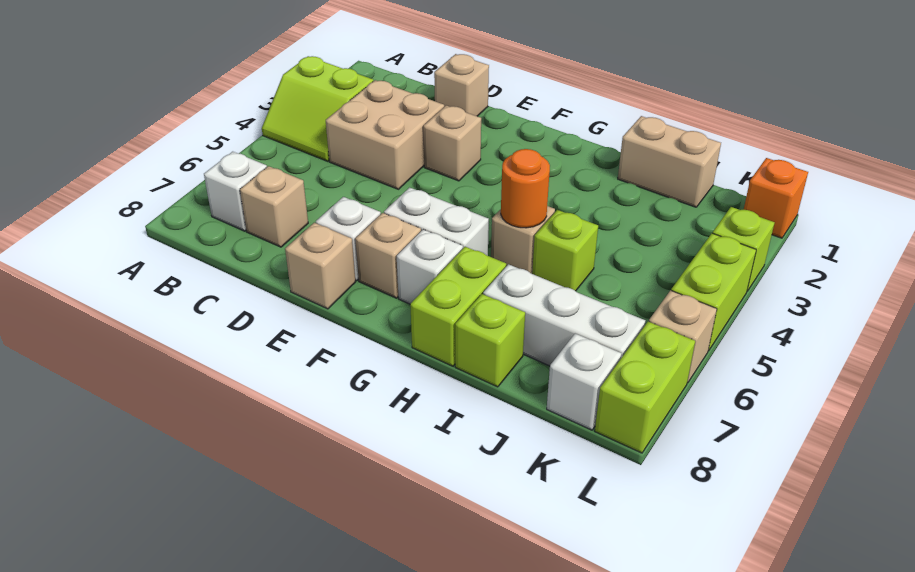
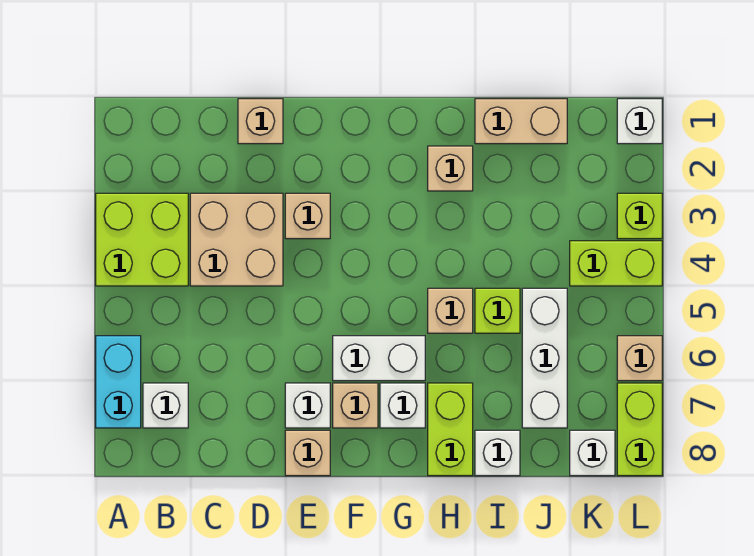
lime slope A3:B4 level 1 top 3 -> lime brick A3:B4 level 1
none -> cyan brick A6:A7 level 1
tan brick C7 level 1 -> tan brick H2 level 1
orange round brick H5 level 2 -> none
white brick I7:K7 level 1 -> white brick J5:J7 level 1
lime brick I8 level 1 -> white brick I8 level 1
orange brick L1 level 1 -> white brick L1 level 1
lime brick L4:L5 level 1 -> lime brick K4:L4 level 1

